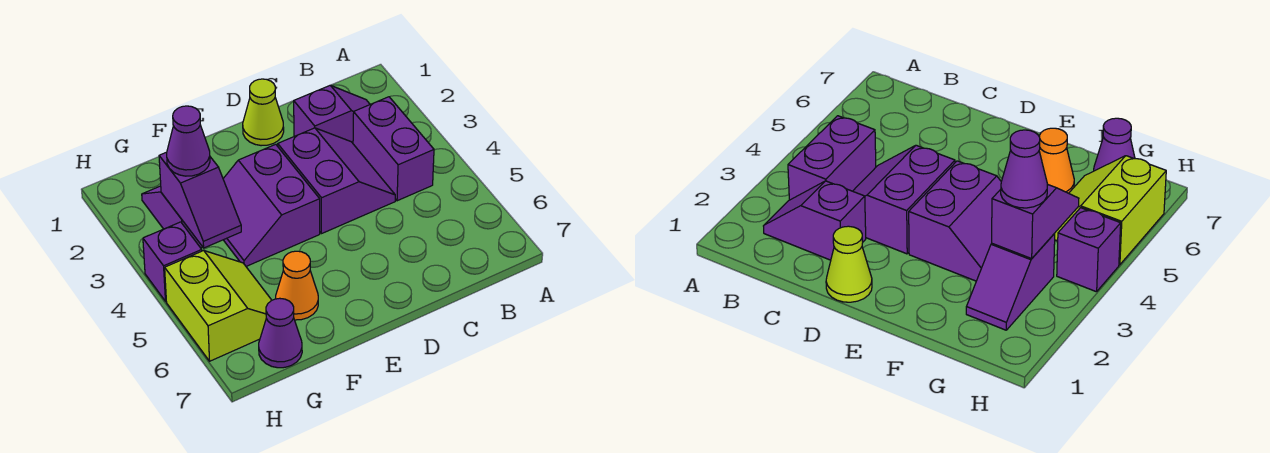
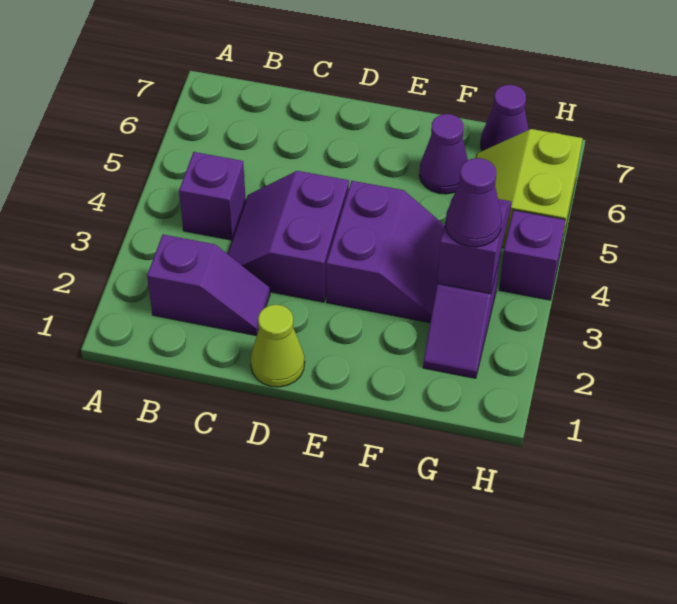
purple slope B2:C2 level 1 top C -> purple slope B2:C2 level 1 top B
purple brick B3:B4 level 1 -> purple brick B4 level 1
orange cone F6 level 1 -> purple cone F6 level 1

